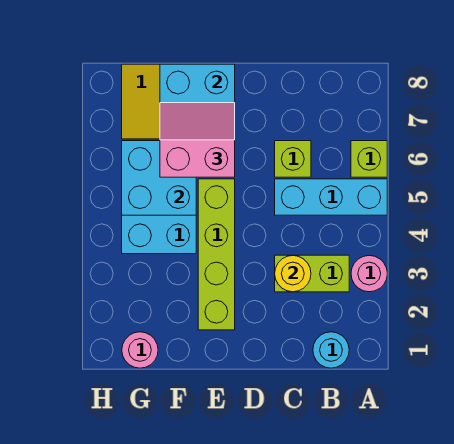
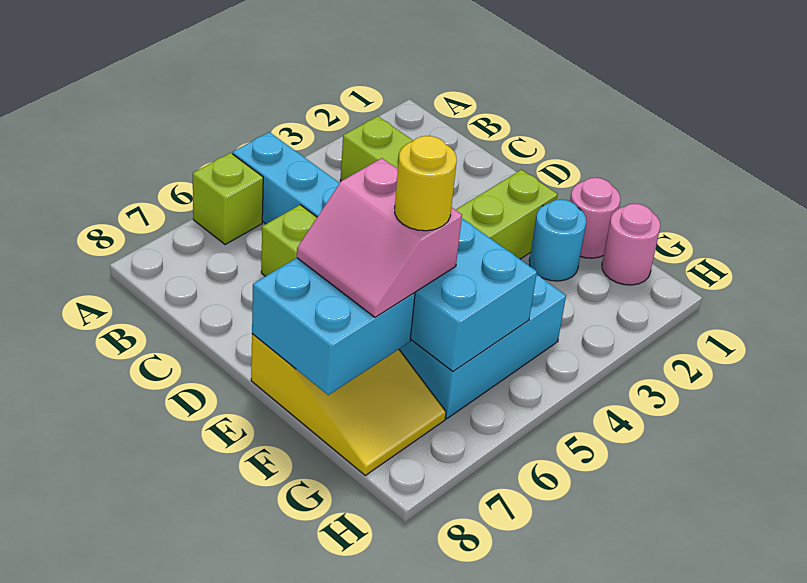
pink round brick A3 level 1 -> pink round brick F1 level 1
cyan round brick B1 level 1 -> cyan round brick F2 level 1
yellow round brick C3 level 2 -> yellow round brick F6 level 4

